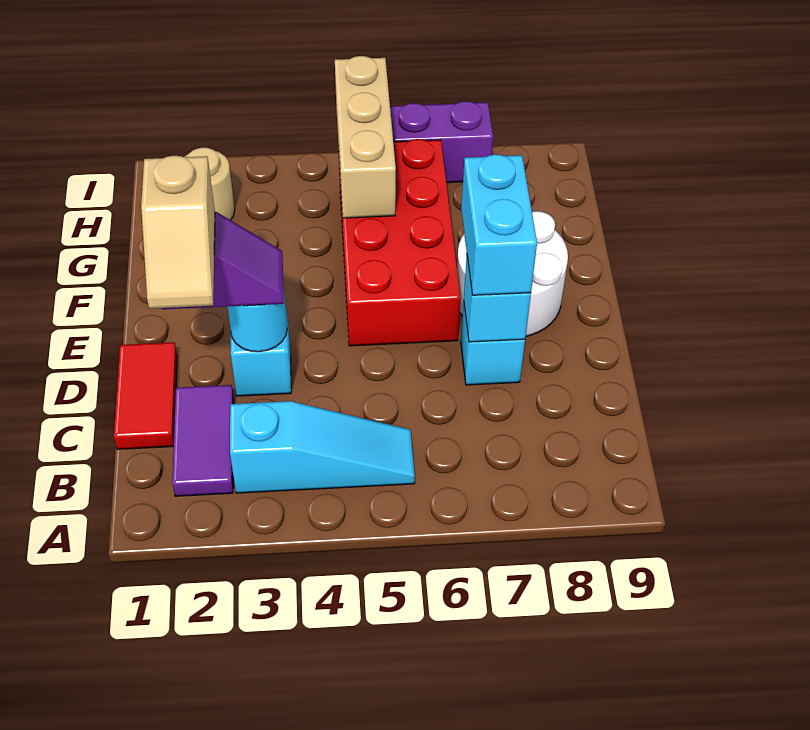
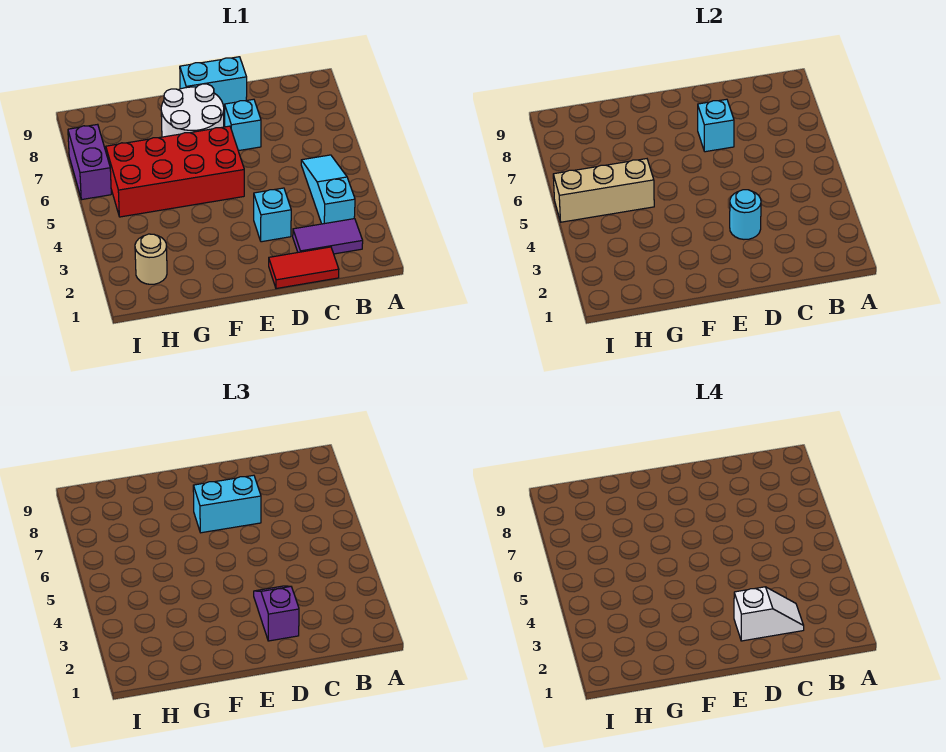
tan slope C2:D2 level 4 top D -> white slope C2:D2 level 4 top D
none -> cyan brick D9:E9 level 1

